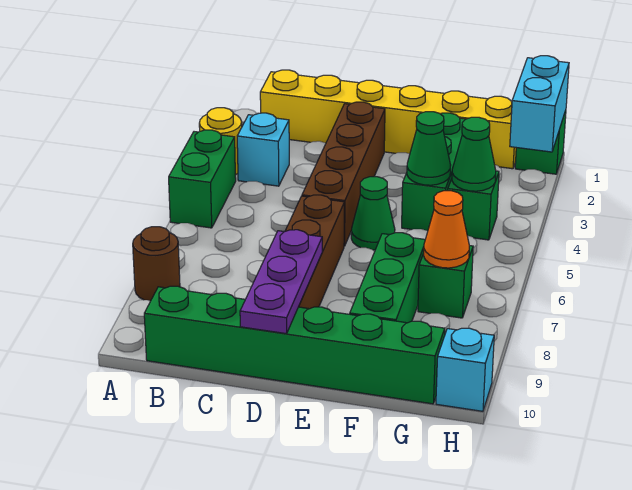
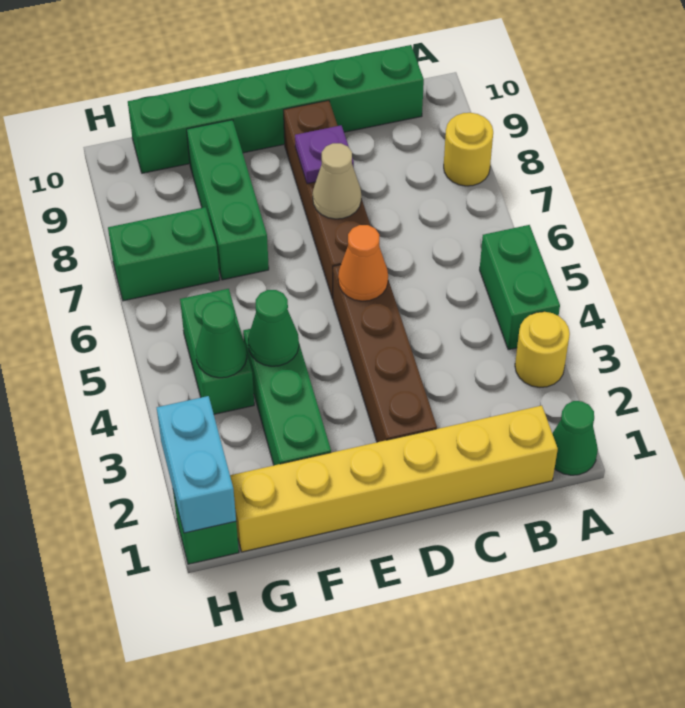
brown round brick A8 level 1 -> yellow round brick A8 level 1
cyan brick B3 level 1 -> none
none -> tan cone D7 level 2
purple plate D8:D10 level 2 -> purple plate D8 level 2
green cone E5 level 1 -> green cone A1 level 1
green brick G4 level 1 -> green brick G4:G5 level 1
green brick G7 level 1 -> green brick G7:H7 level 1
orange cone G7 level 2 -> orange cone D5 level 2
cyan brick H10 level 1 -> none

